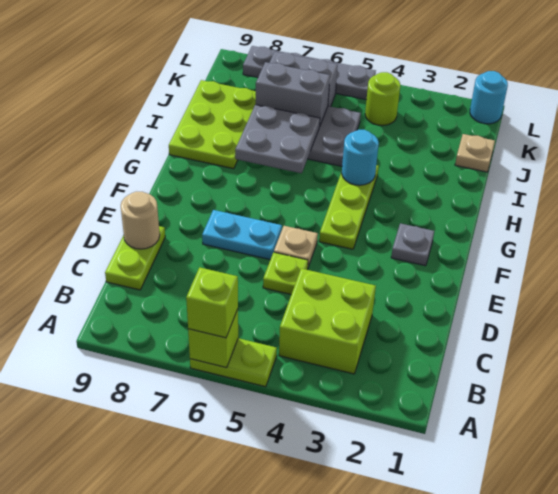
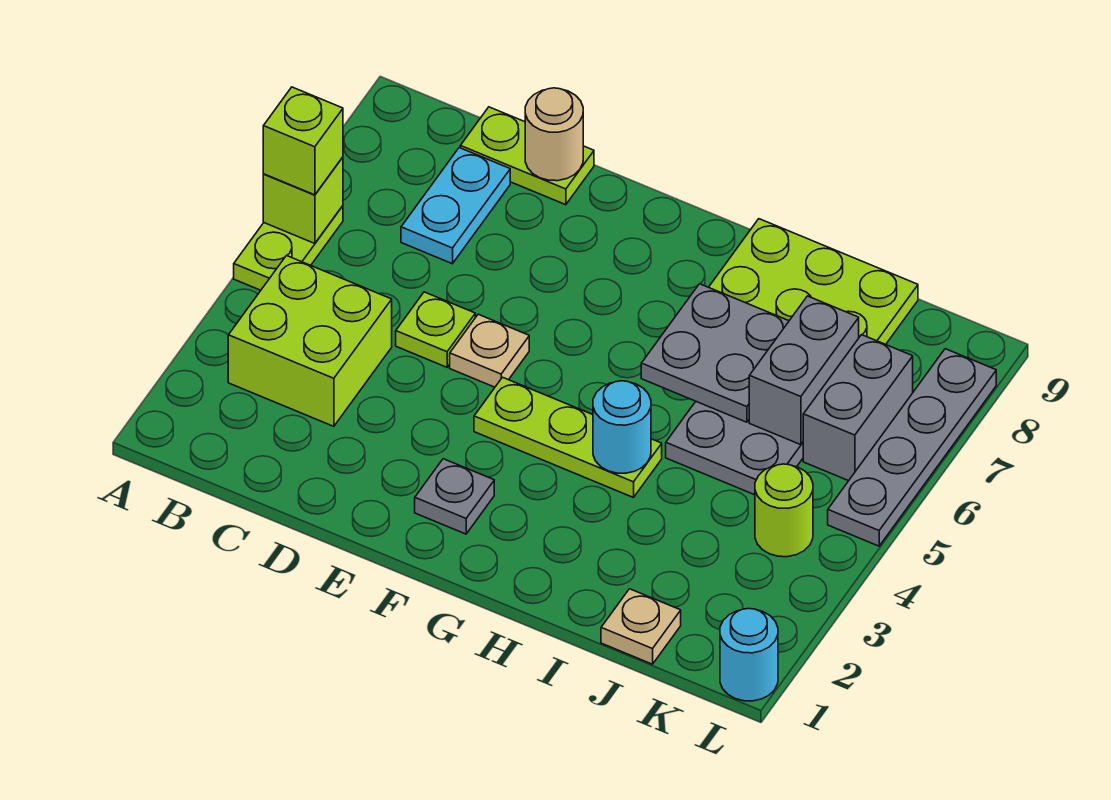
cyan plate E6:E7 level 1 -> cyan plate C7:C8 level 1

